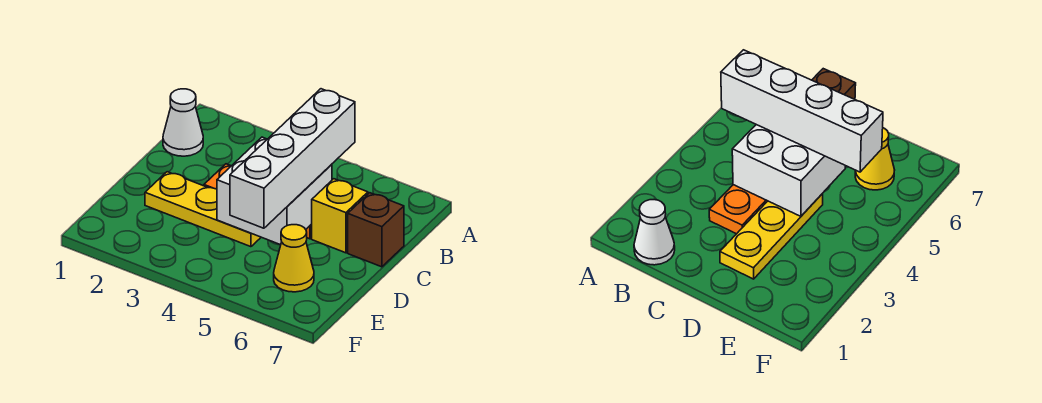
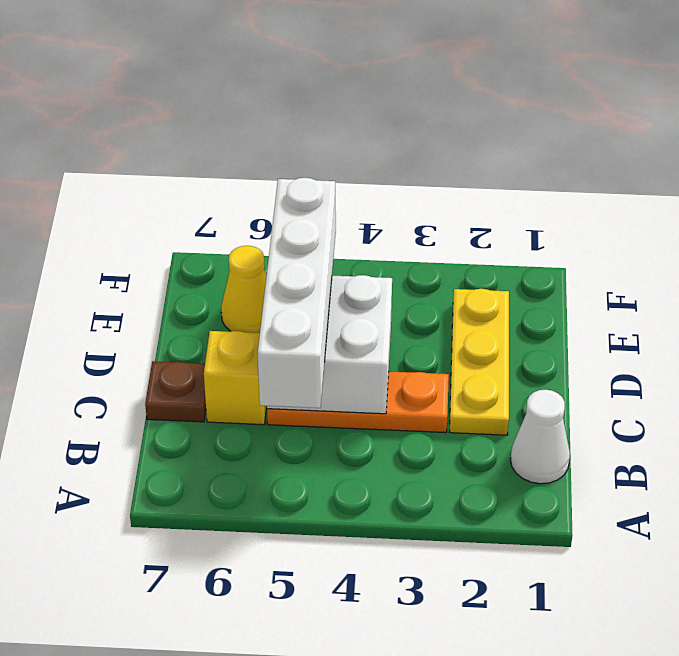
brown brick C7 level 1 -> brown plate C7 level 1
yellow plate D2:D4 level 1 -> yellow plate C2:E2 level 1

